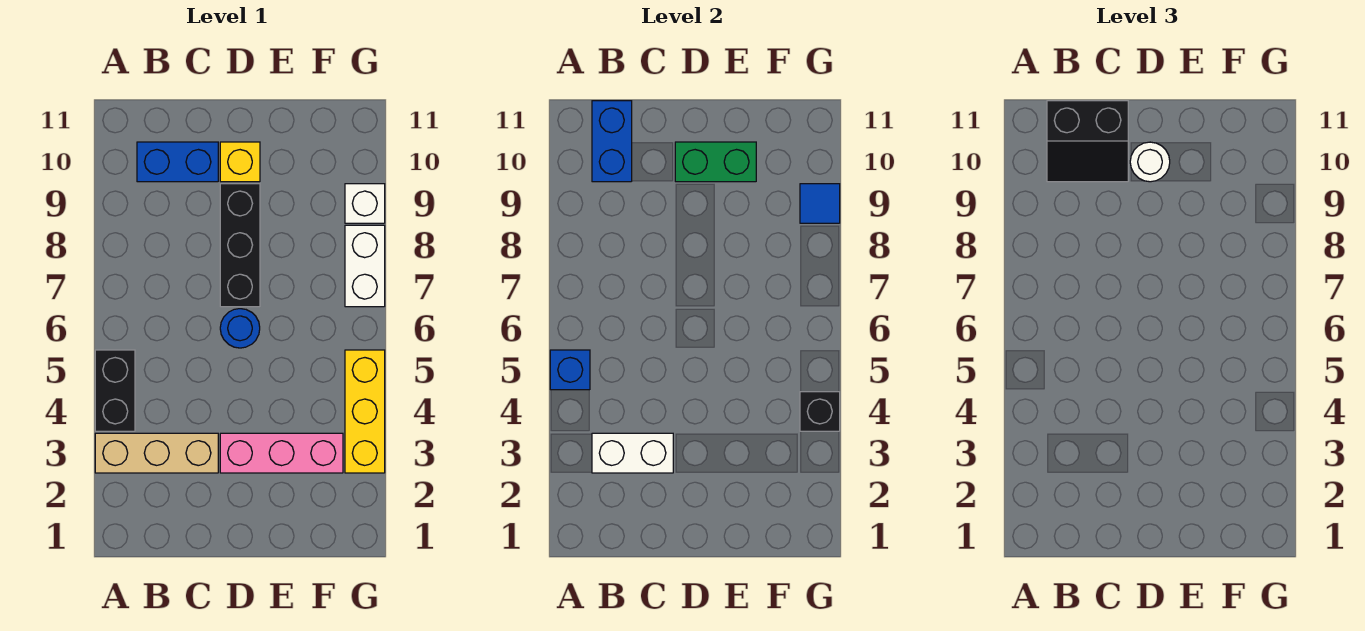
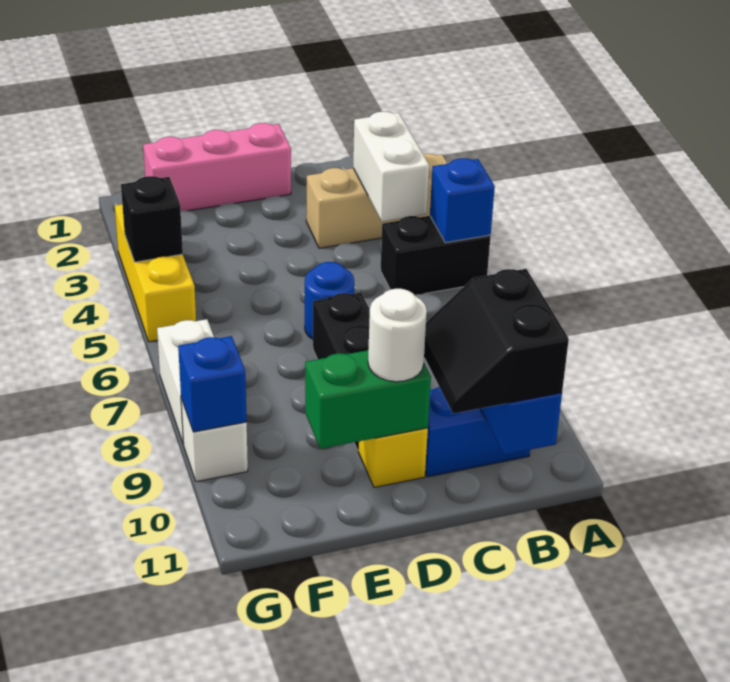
black brick A4:A5 level 1 -> black brick A5:B5 level 1
white brick B3:C3 level 2 -> white brick B3:B4 level 2
black slope B10:C11 level 3 top 11 -> black slope B10:C11 level 3 top B
pink brick D3:F3 level 1 -> pink brick D1:F1 level 1
blue tile G9 level 2 -> blue brick G9 level 2

